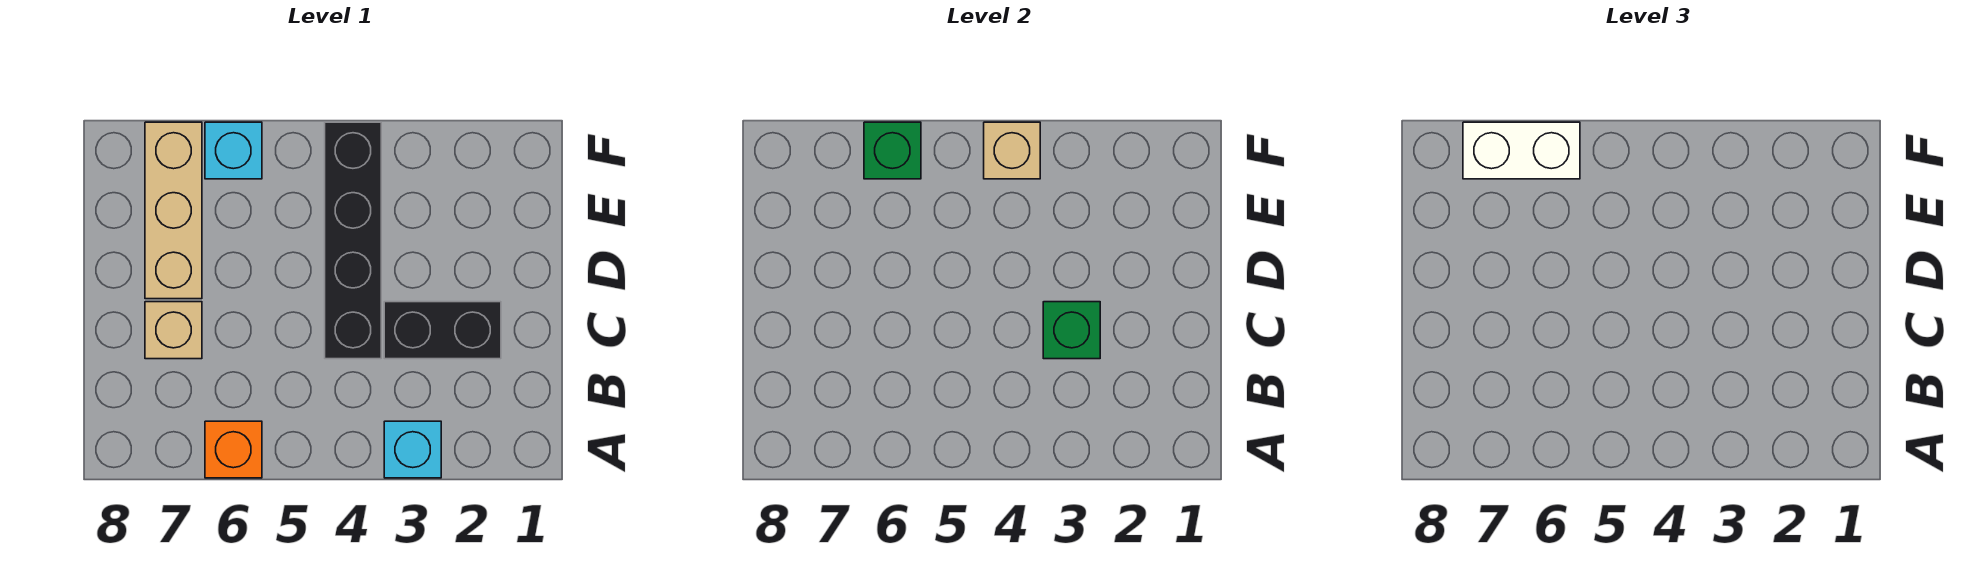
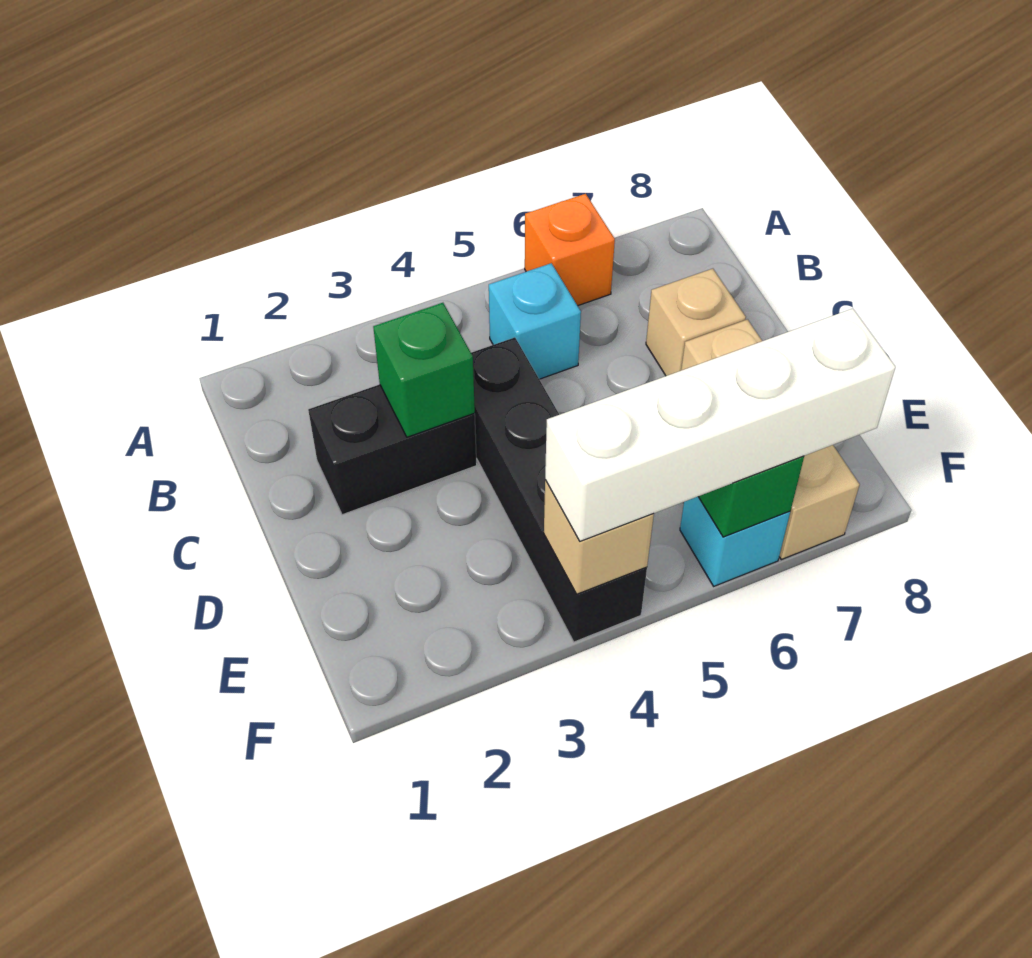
cyan brick A3 level 1 -> cyan brick B5 level 1
white brick F6:F7 level 3 -> white brick F4:F7 level 3

